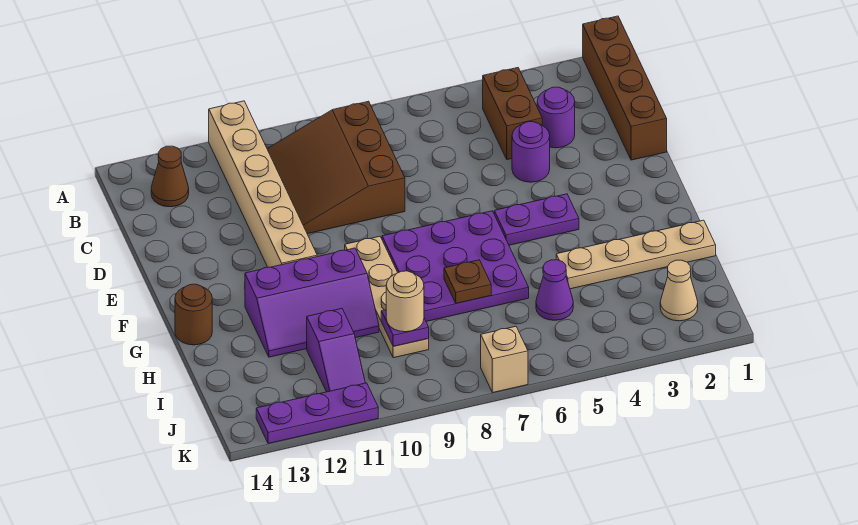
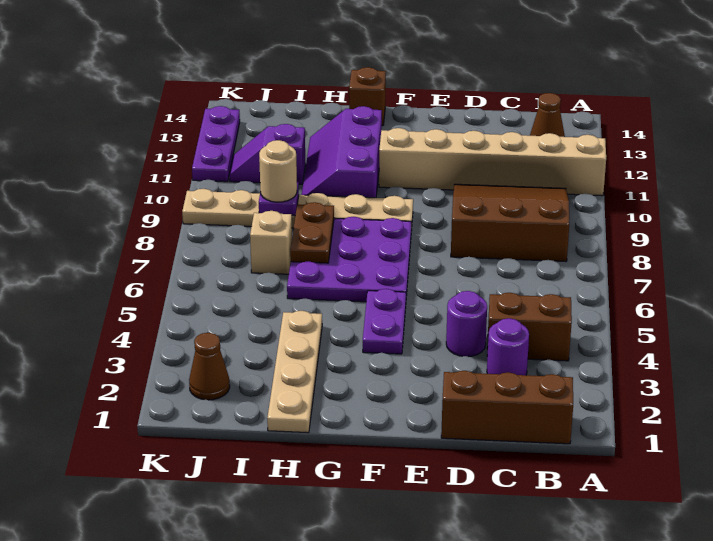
brown brick A1:D1 level 1 -> brown brick B1:D1 level 1
tan plate F9:I9 level 1 -> tan plate F9:K9 level 1
brown round brick G14 level 1 -> brown brick G14 level 1
brown plate H7 level 2 -> brown plate H7:H8 level 2
purple cone I5 level 1 -> none
tan cone J2 level 1 -> brown cone J2 level 1
tan brick K7 level 1 -> tan brick I7 level 1

